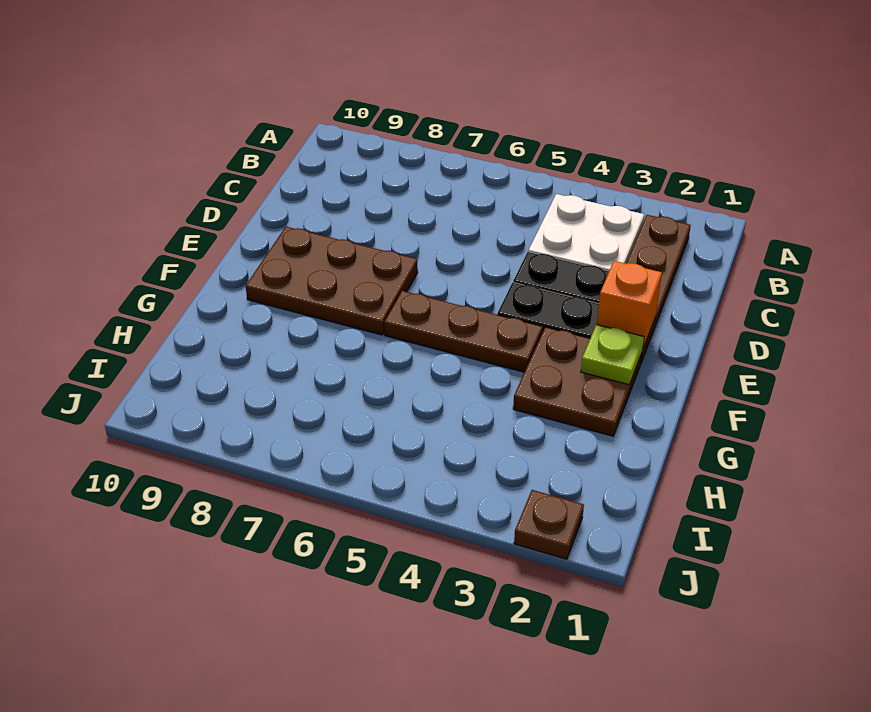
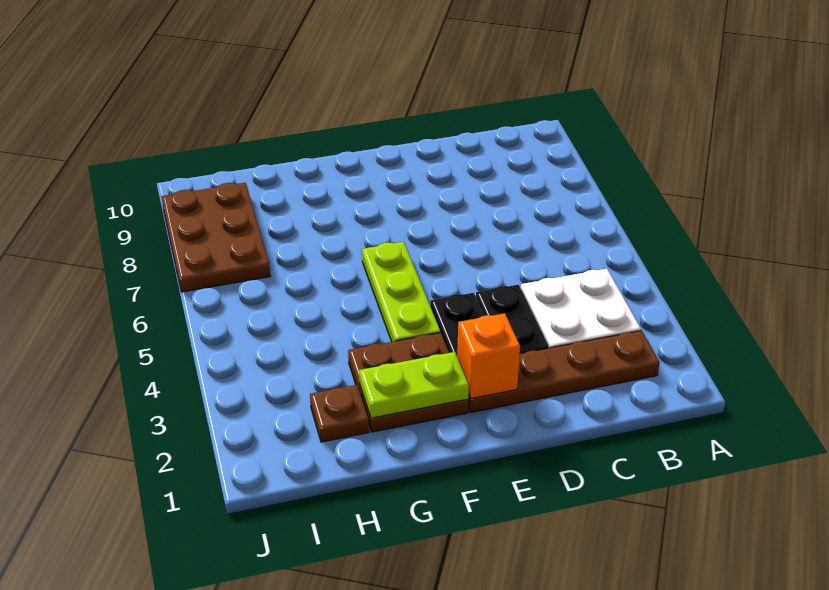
brown plate E7:F9 level 1 -> brown plate I7:J9 level 1
lime plate F2 level 2 -> lime plate F2:G2 level 2
brown plate F4:F6 level 1 -> lime plate F4:F6 level 1
brown plate J2 level 1 -> brown plate H2 level 1

